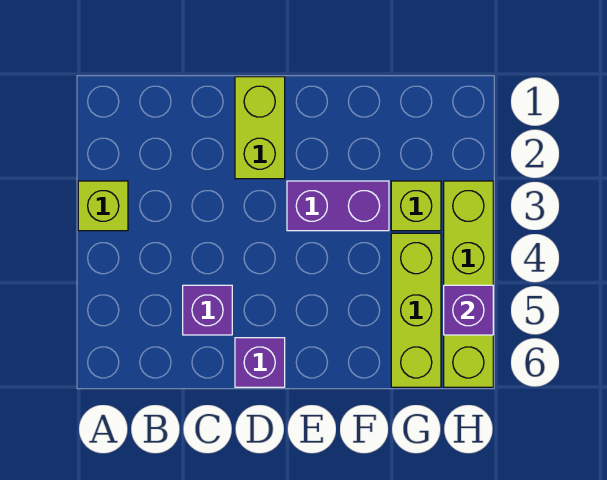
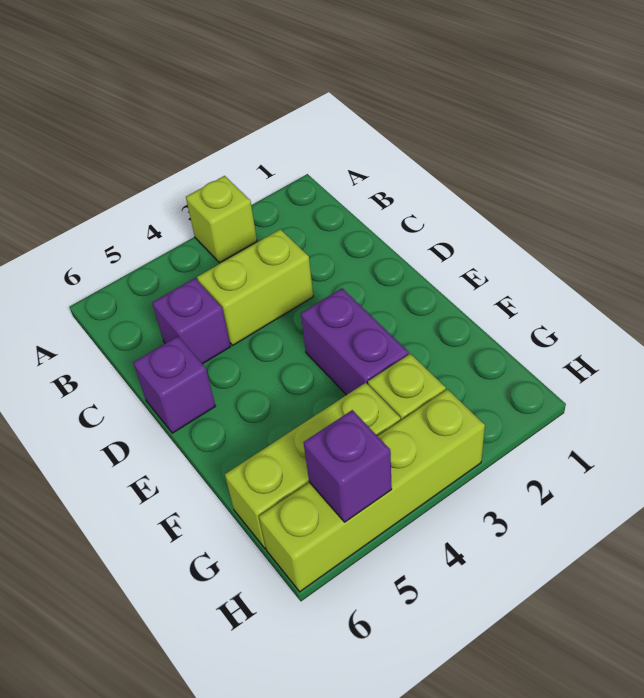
lime brick D1:D2 level 1 -> lime brick C3:C4 level 1

